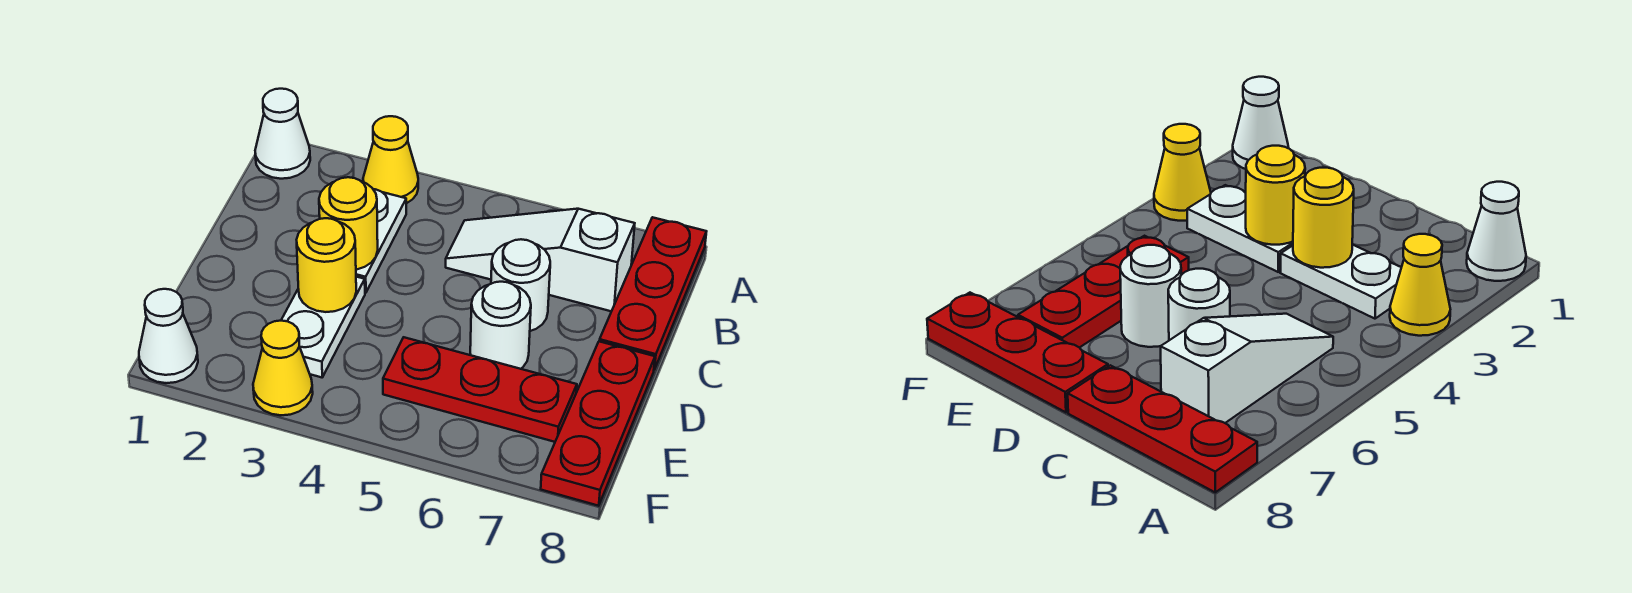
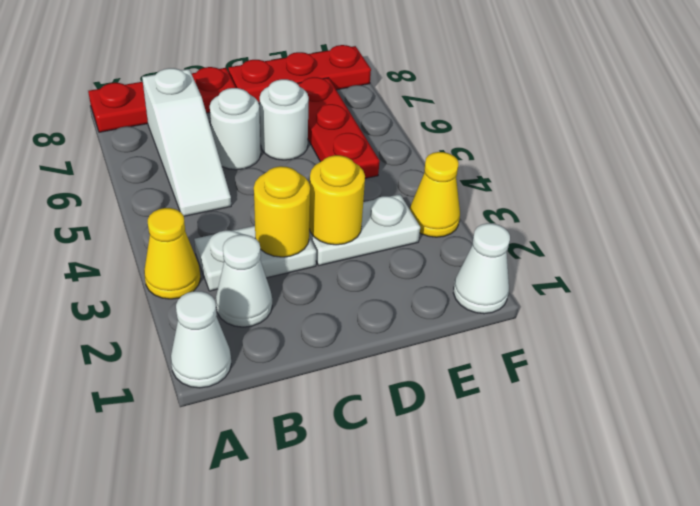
none -> white cone B2 level 1

